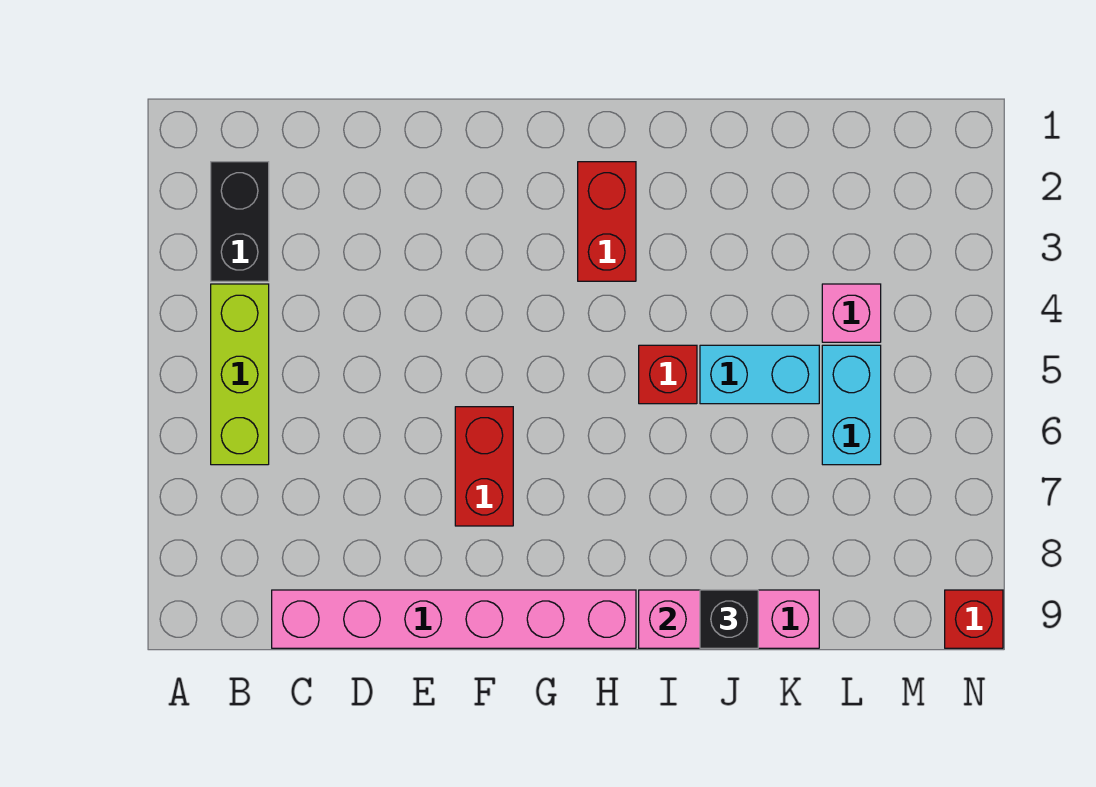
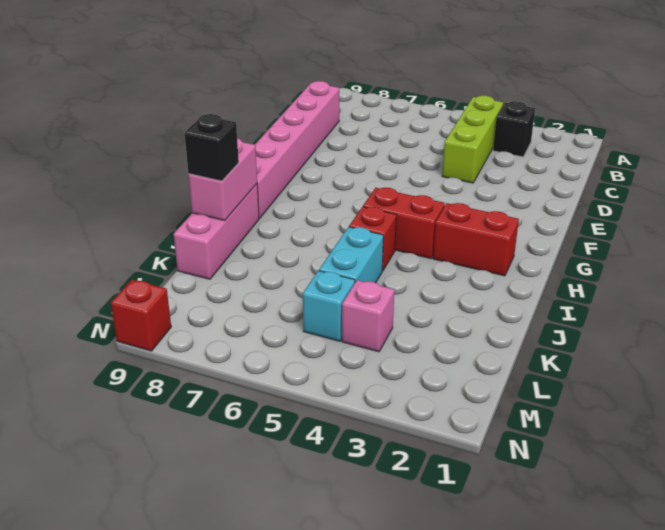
black brick B2:B3 level 1 -> black brick B3 level 1
lime brick B4:B6 level 1 -> lime brick B4:D4 level 1
red brick F6:F7 level 1 -> red brick H4:H5 level 1
cyan brick L5:L6 level 1 -> cyan brick L5 level 1

